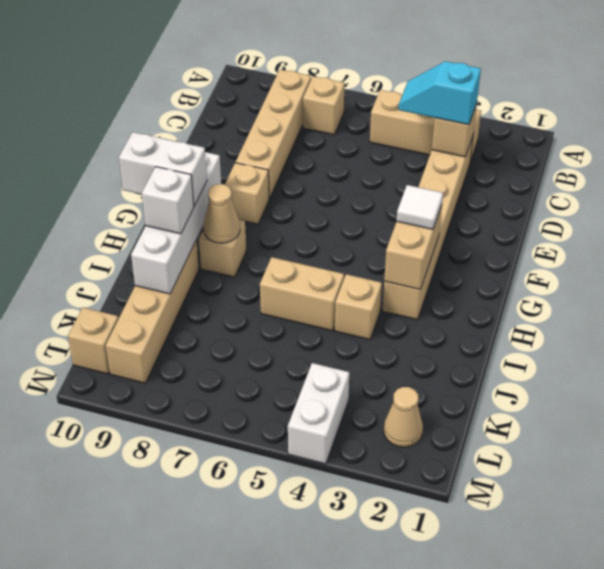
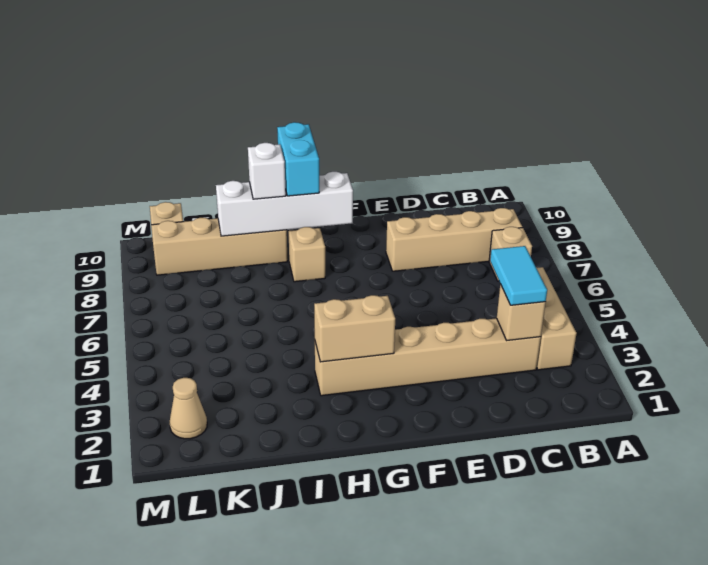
cyan slope C3:C4 level 3 top 3 -> cyan tile C3:C4 level 3
tan brick F8 level 1 -> none
white tile G3 level 3 -> none
tan cone H8 level 2 -> none
white brick H9:H10 level 3 -> cyan brick H9:H10 level 3
tan brick I4 level 1 -> none
tan brick I5:I6 level 1 -> none
white brick L4:M4 level 1 -> none

